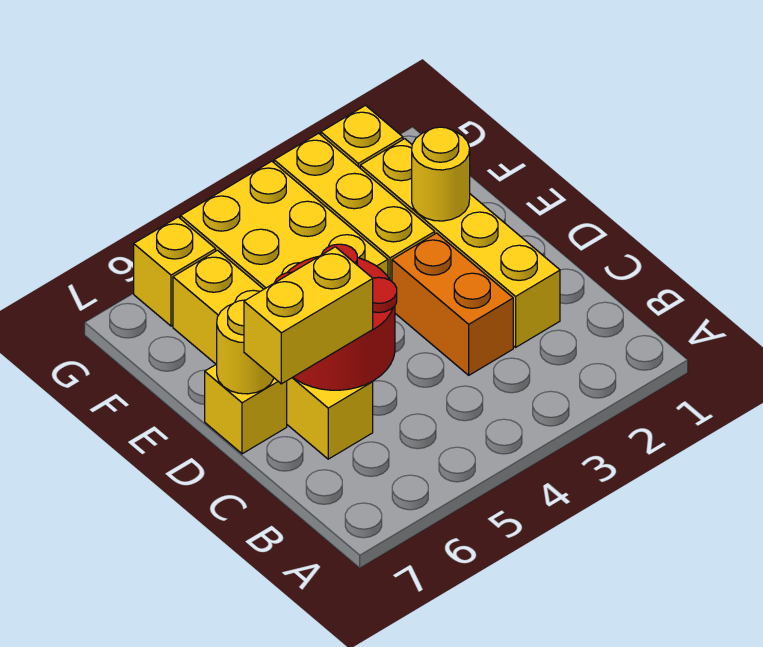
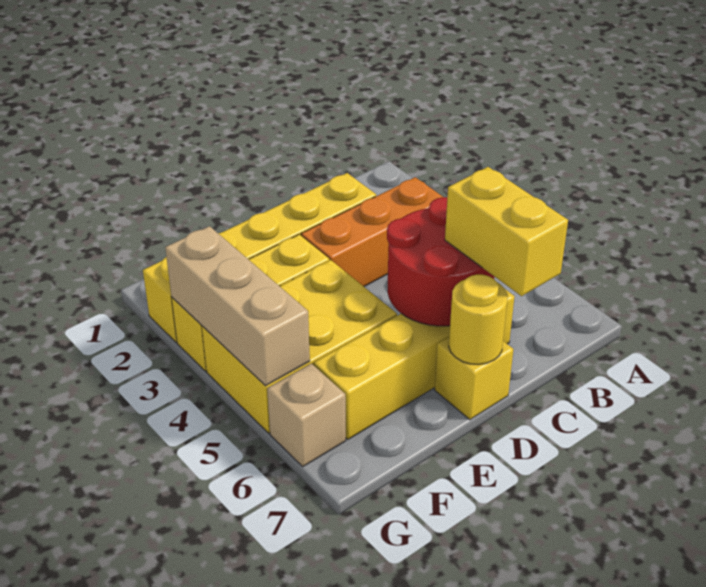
orange brick C3:D3 level 1 -> orange brick B3:D3 level 1
yellow round brick E2 level 2 -> none
none -> tan brick G3:G5 level 2
yellow brick G6 level 1 -> tan brick G6 level 1

